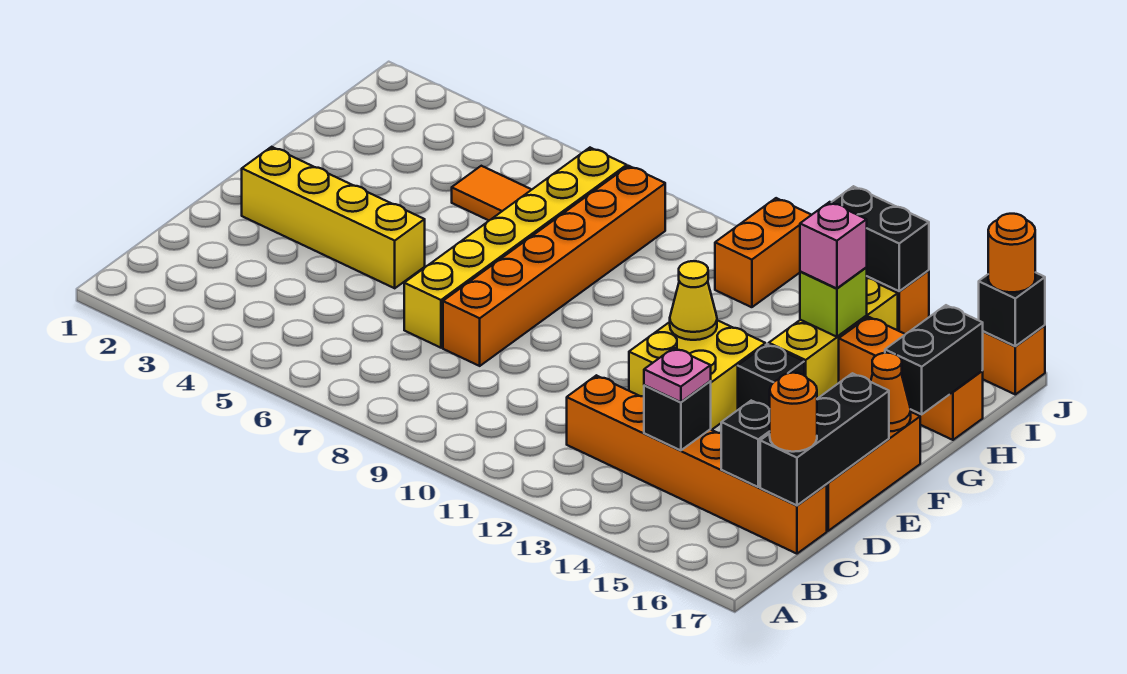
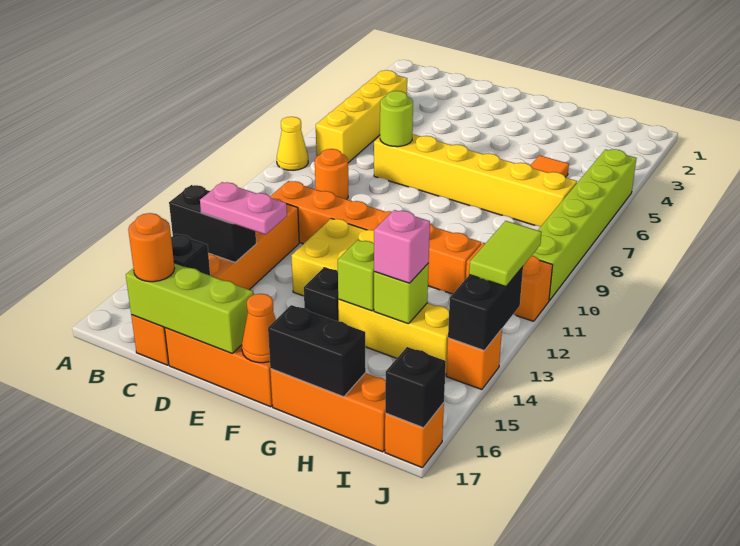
black brick C14 level 2 -> black brick B14:C14 level 2
pink plate C14 level 3 -> pink plate C14:D14 level 3
black brick C17:E17 level 2 -> lime brick C17:E17 level 2
none -> lime round brick D7 level 2
orange brick D8:I8 level 1 -> orange brick C11:H11 level 1
yellow brick E2:E5 level 1 -> yellow brick B4:B7 level 1
yellow cone F12 level 2 -> yellow cone A8 level 1
none -> lime brick G14 level 2
orange brick H15:H17 level 1 -> orange brick G17:I17 level 1
none -> lime brick J5:J10 level 1
none -> lime tile J12:J13 level 3
orange round brick J17 level 3 -> orange round brick C9 level 1

